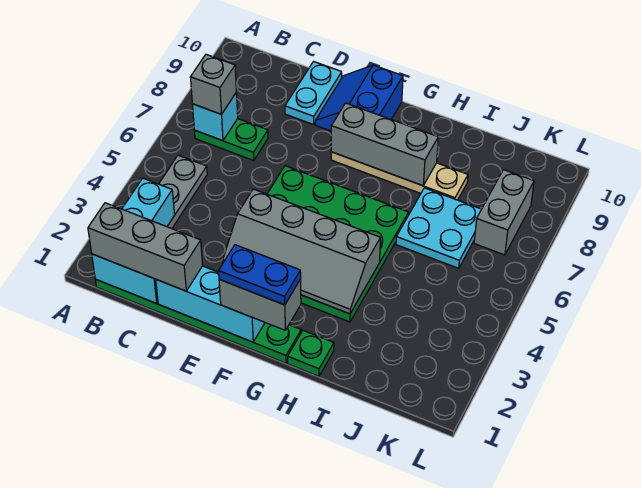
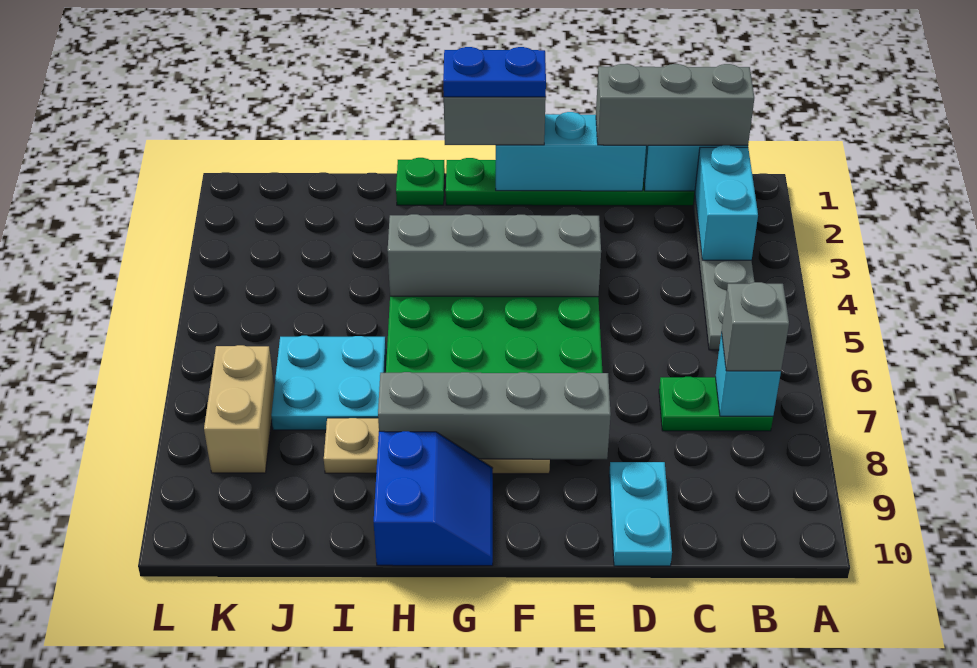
blue slope E9:F10 level 1 top F -> blue slope G9:H10 level 1 top H
grey brick F8:H8 level 2 -> grey brick E8:H8 level 2
grey brick K7:K8 level 1 -> tan brick K7:K8 level 1

